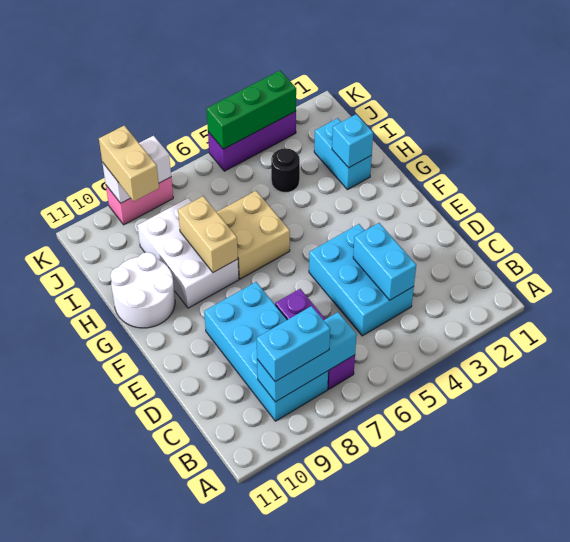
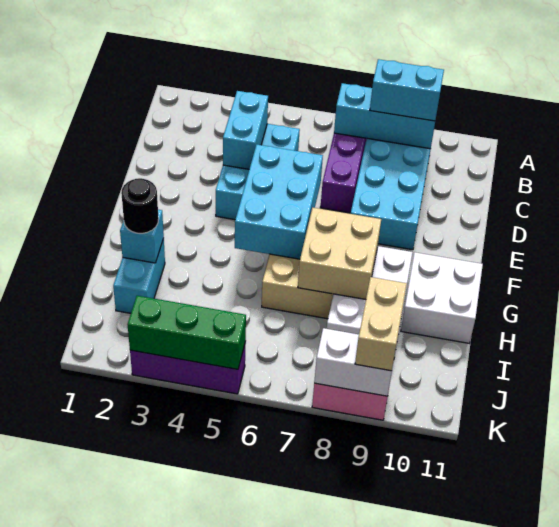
none -> cyan brick E5:G6 level 2
tan brick G8:H8 level 2 -> tan brick G7:H8 level 2
white round brick G10:H11 level 1 -> white brick G10:H11 level 1
black round brick I4 level 1 -> black round brick H2 level 3

